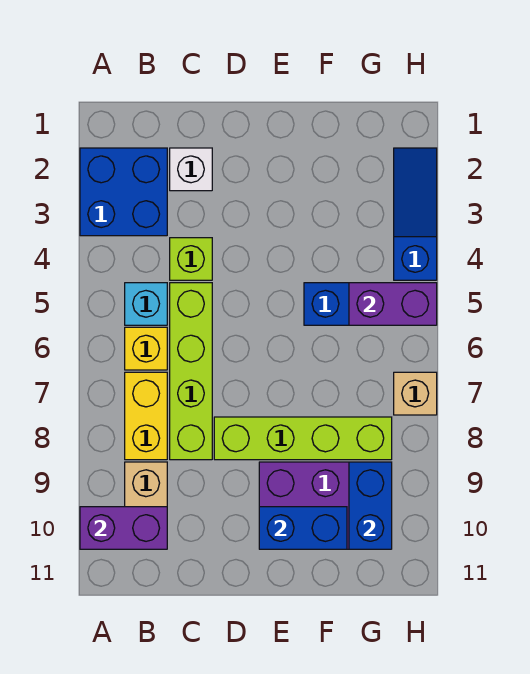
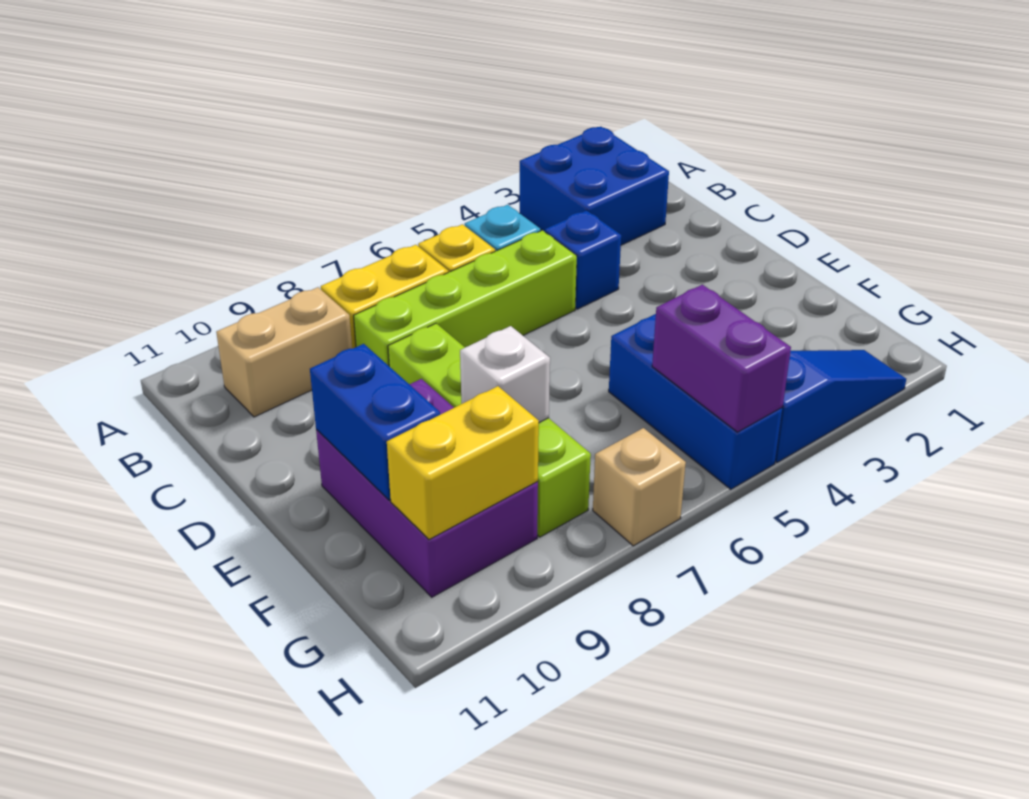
purple brick A10:B10 level 2 -> none
white brick C2 level 1 -> white brick F8 level 2
lime brick C4 level 1 -> blue brick C4 level 1
blue brick G9:G10 level 2 -> yellow brick G9:G10 level 2

